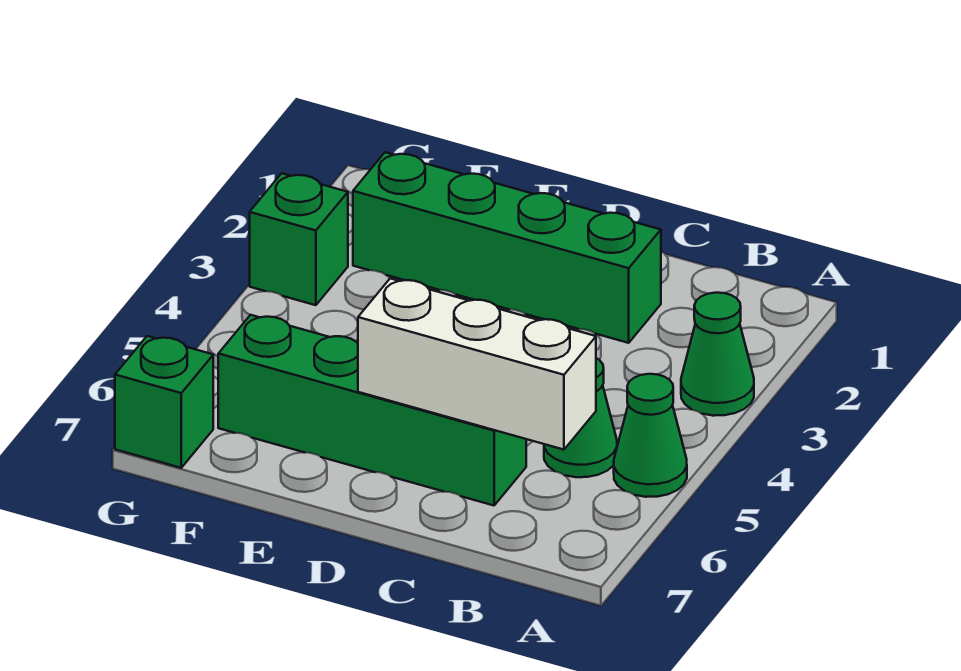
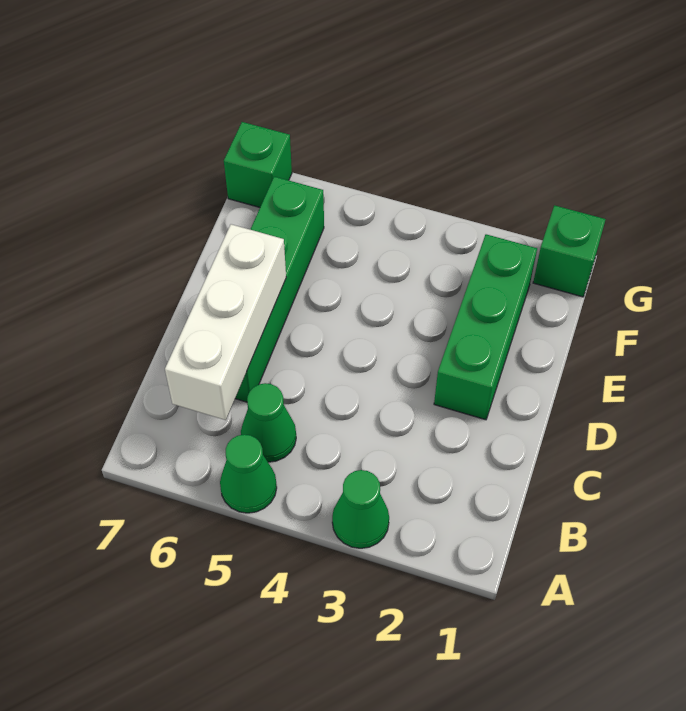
green brick C2:F2 level 1 -> green brick D2:F2 level 1
green brick G3 level 1 -> green brick G1 level 1

